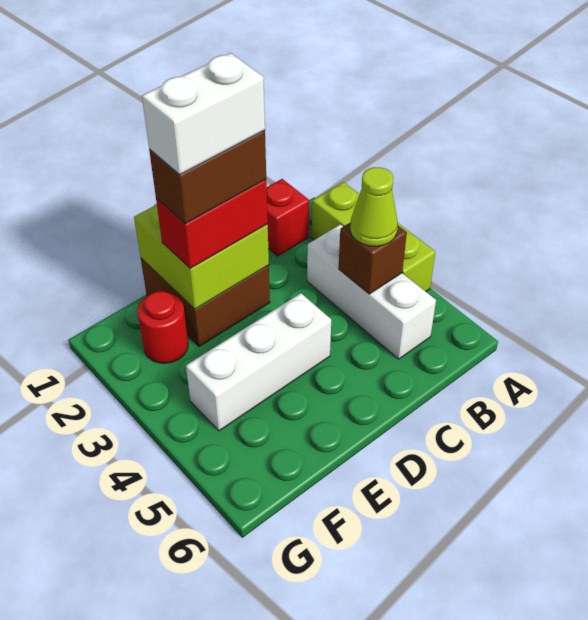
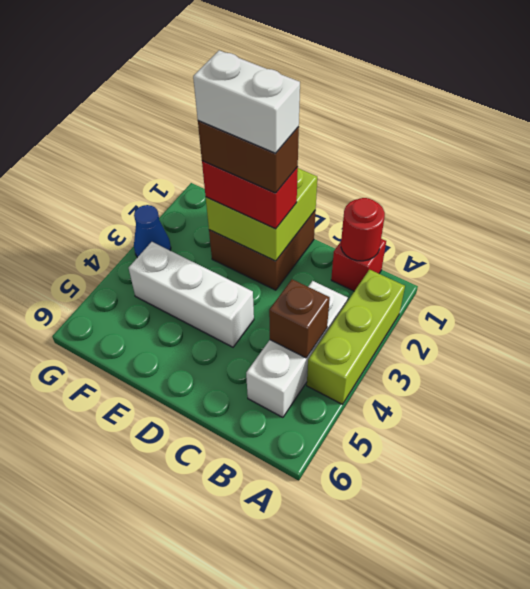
lime cone B4 level 3 -> none
red round brick F2 level 1 -> red round brick B1 level 2
none -> blue cone G3 level 1

